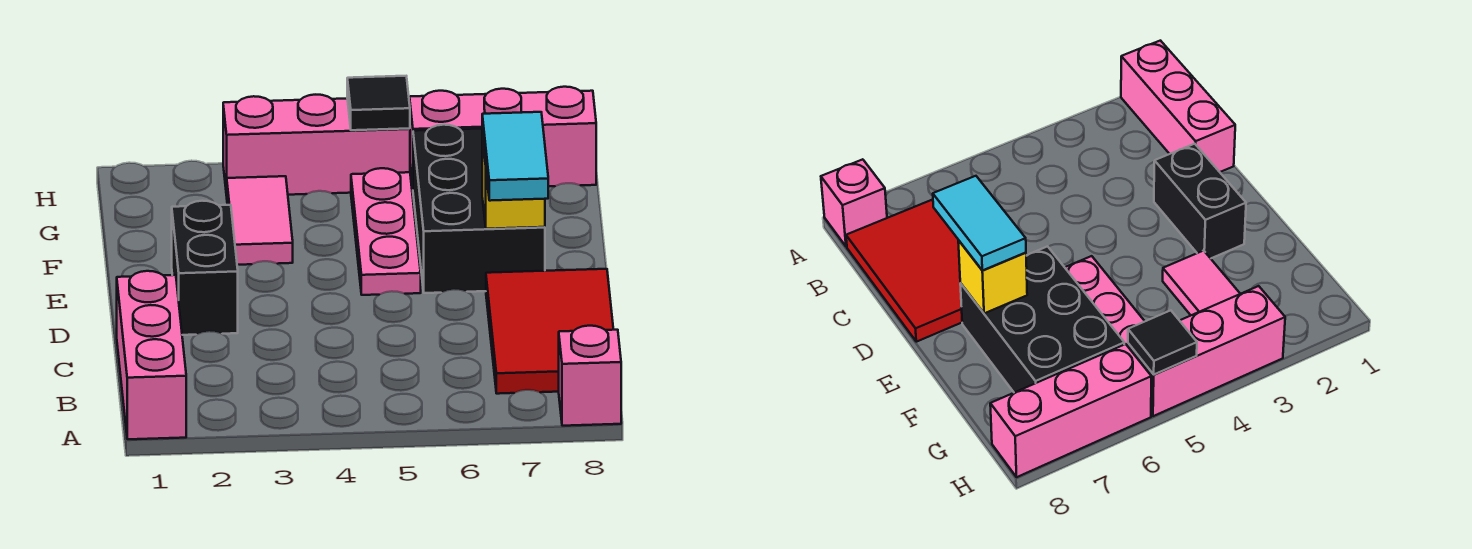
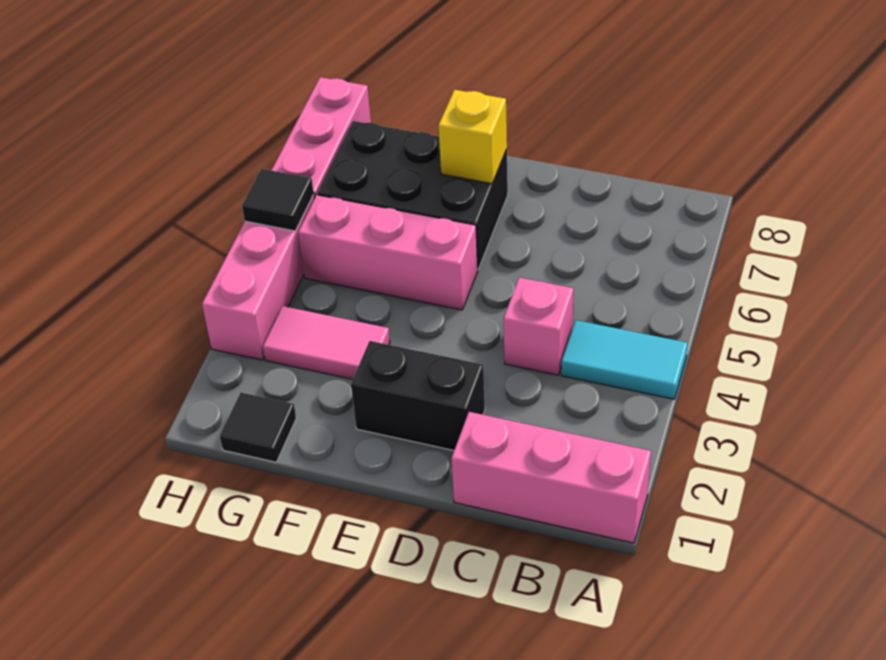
pink brick A8 level 1 -> pink brick C4 level 1
red tile B7:D8 level 1 -> none
cyan tile D7:E7 level 3 -> cyan tile A4:B4 level 1
pink plate E5:G5 level 1 -> pink brick E5:G5 level 1
none -> black tile G1 level 1

